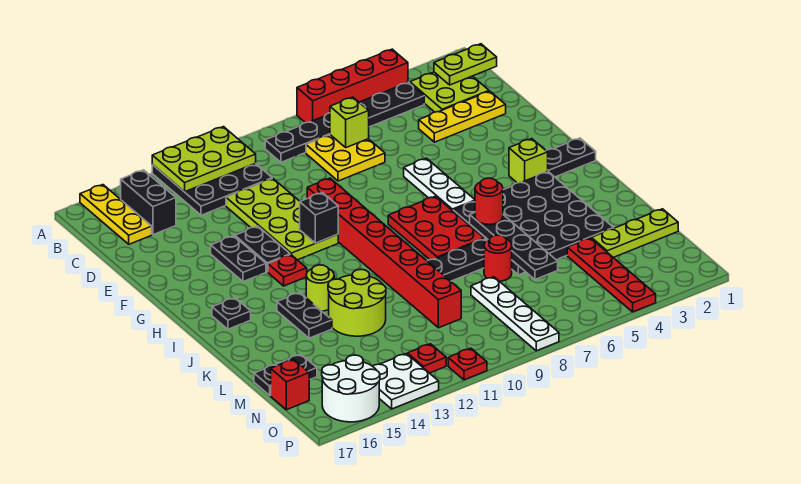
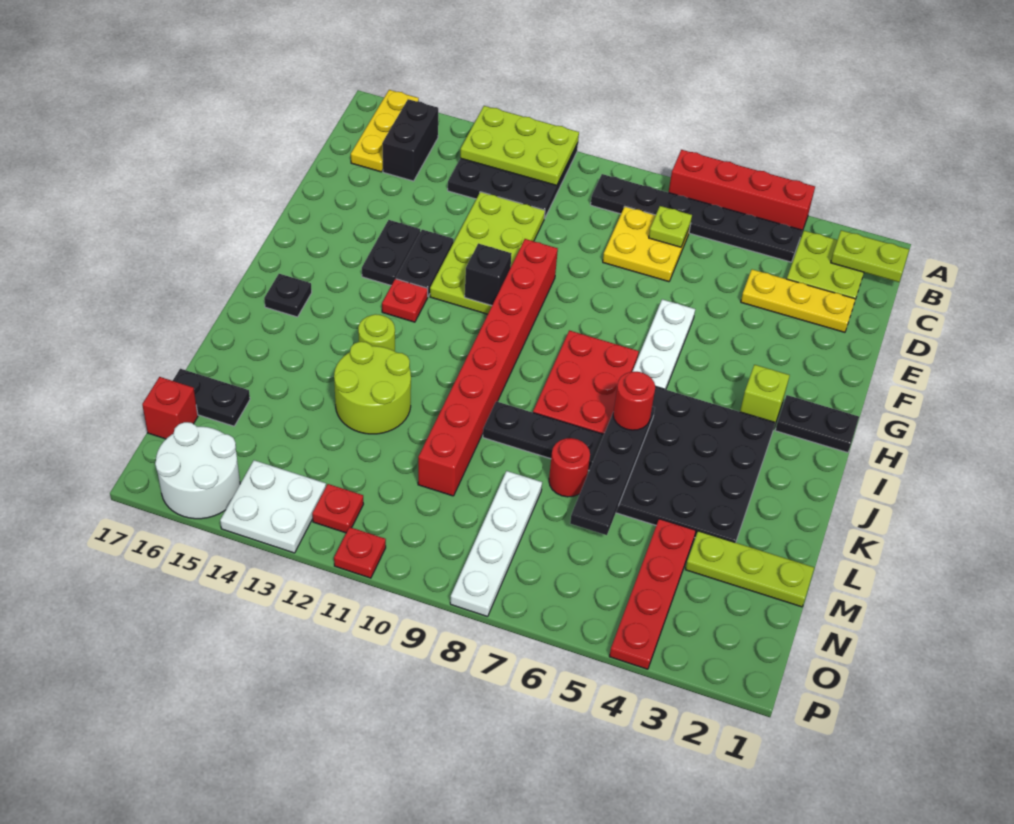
lime brick C7 level 2 -> lime plate C7 level 2
black plate J14:K14 level 1 -> none

